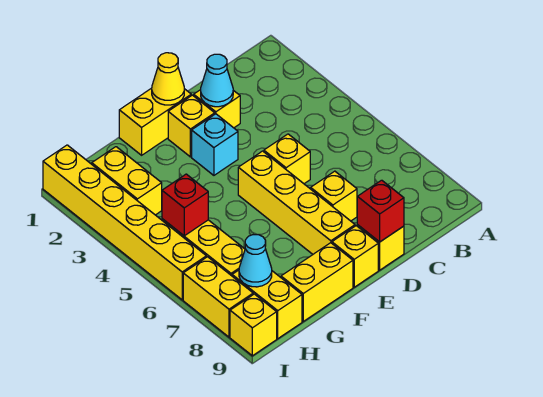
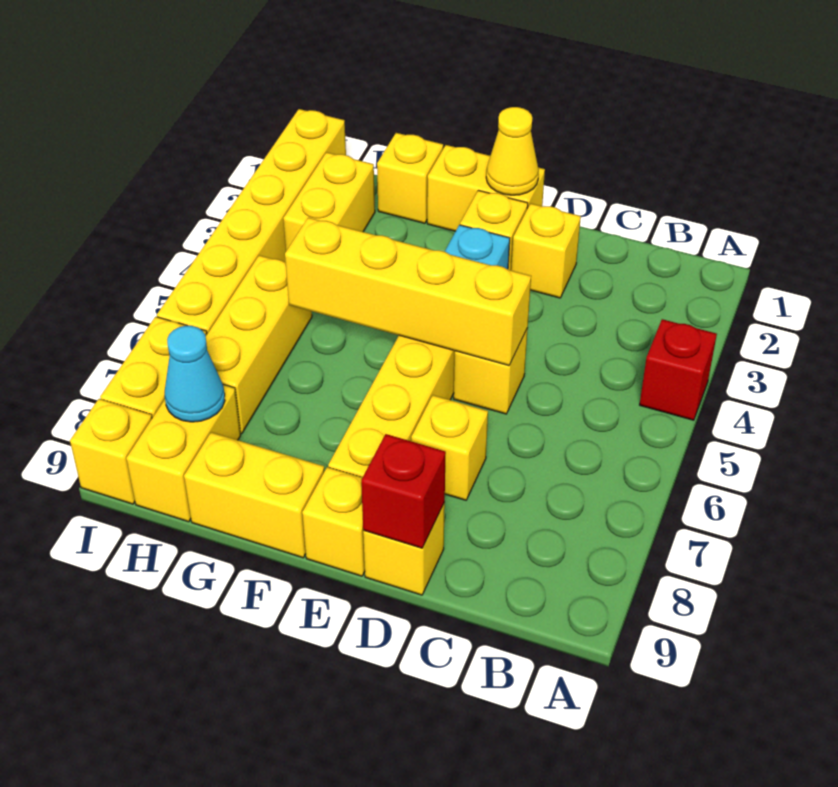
cyan cone D2 level 2 -> none
none -> yellow brick D5:G5 level 2
none -> yellow brick G1 level 1
red brick H5 level 2 -> red brick A4 level 1

